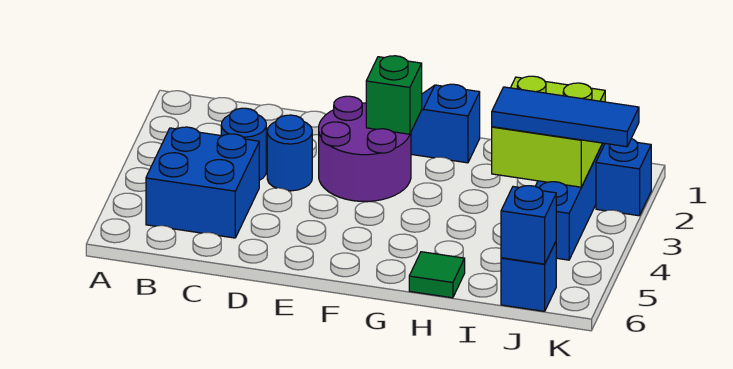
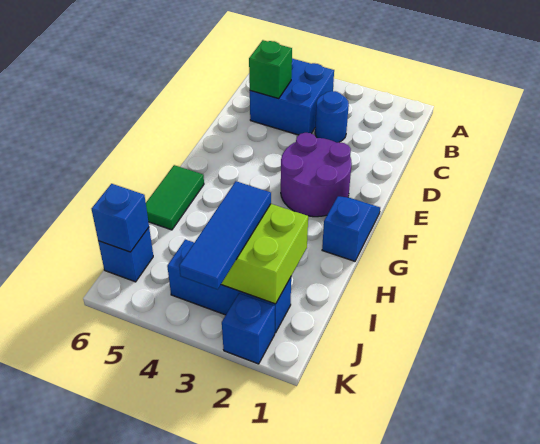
blue round brick D3 level 1 -> none
green brick F2 level 2 -> green brick C5 level 2
green tile H6 level 1 -> green tile G6:H6 level 1

